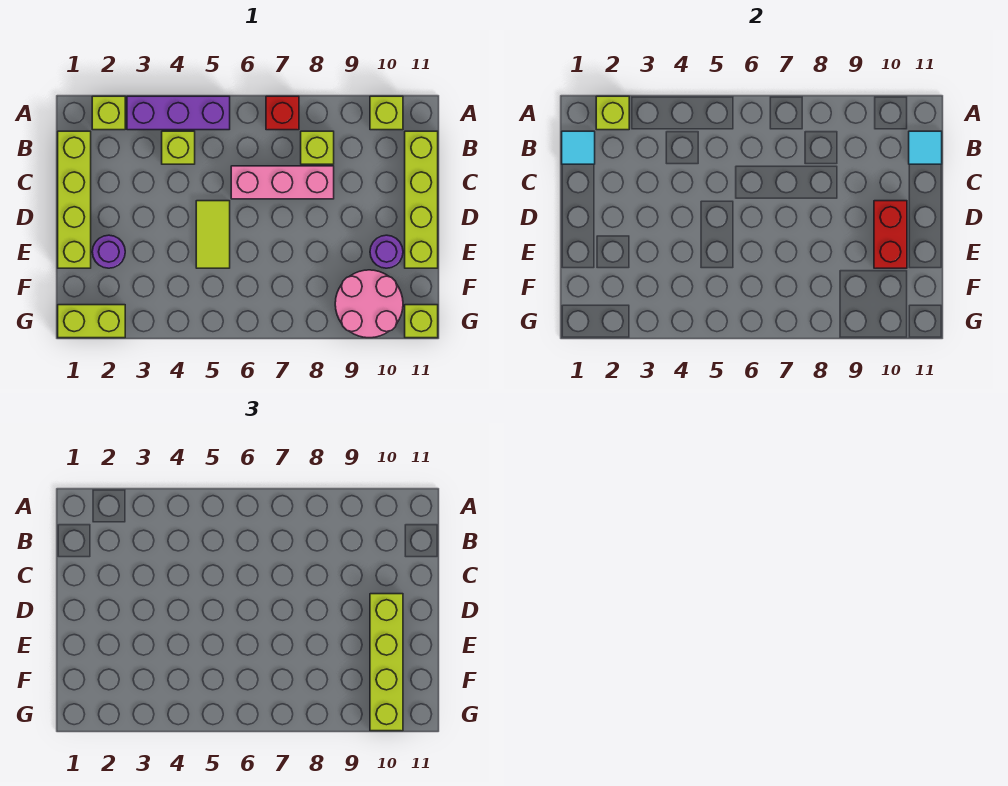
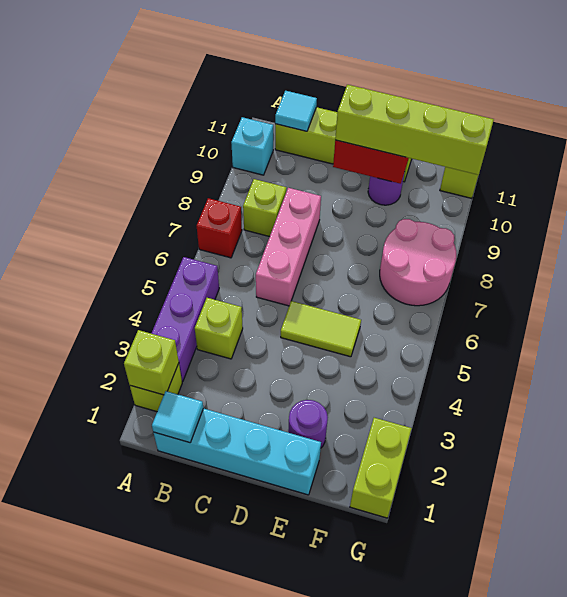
lime brick A10 level 1 -> cyan brick A10 level 1
lime brick B1:E1 level 1 -> cyan brick B1:E1 level 1
pink round brick F9:G10 level 1 -> pink round brick F7:G8 level 1

